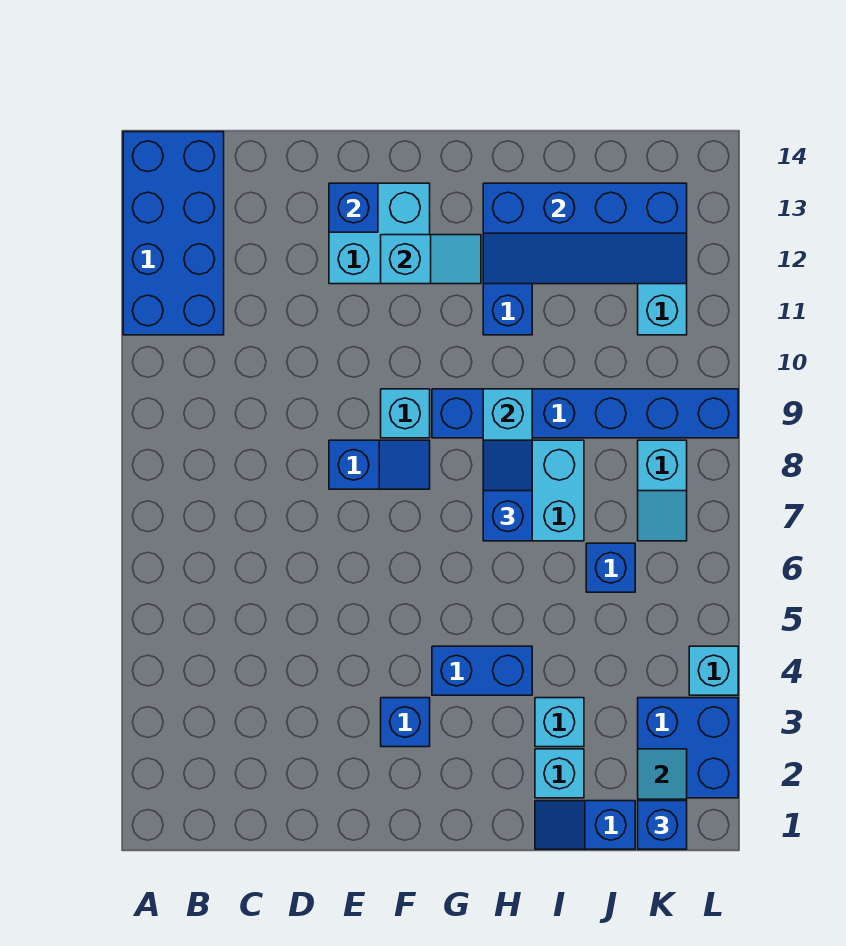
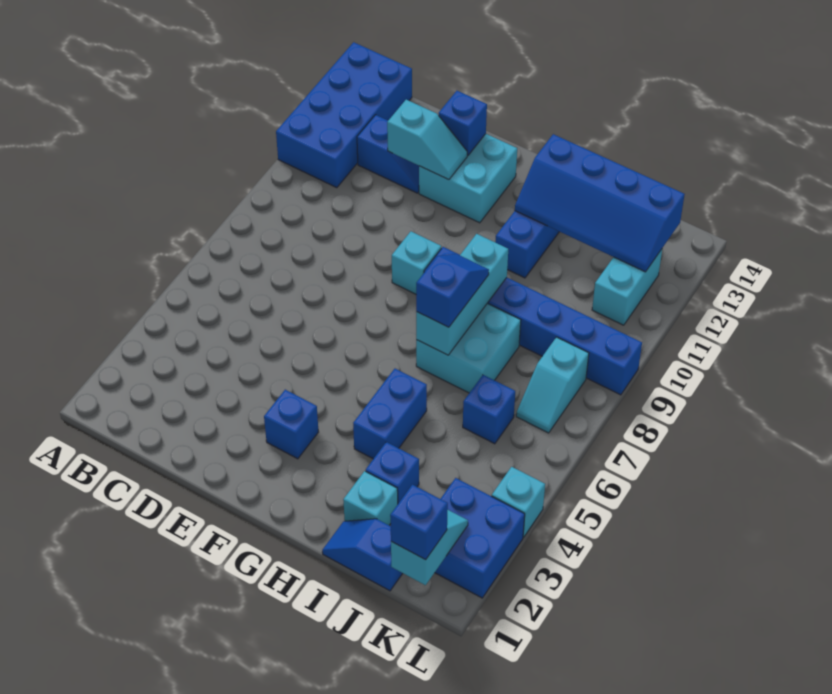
blue slope E8:F8 level 1 top E -> blue slope C12:D12 level 1 top C
cyan slope F12:G12 level 2 top F -> cyan slope D12:E12 level 2 top D
blue brick G4:H4 level 1 -> blue brick H4:H5 level 1
cyan brick I3 level 1 -> blue brick I3 level 1

